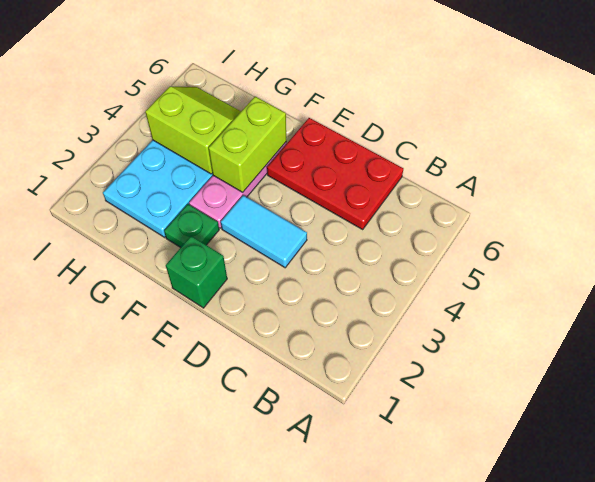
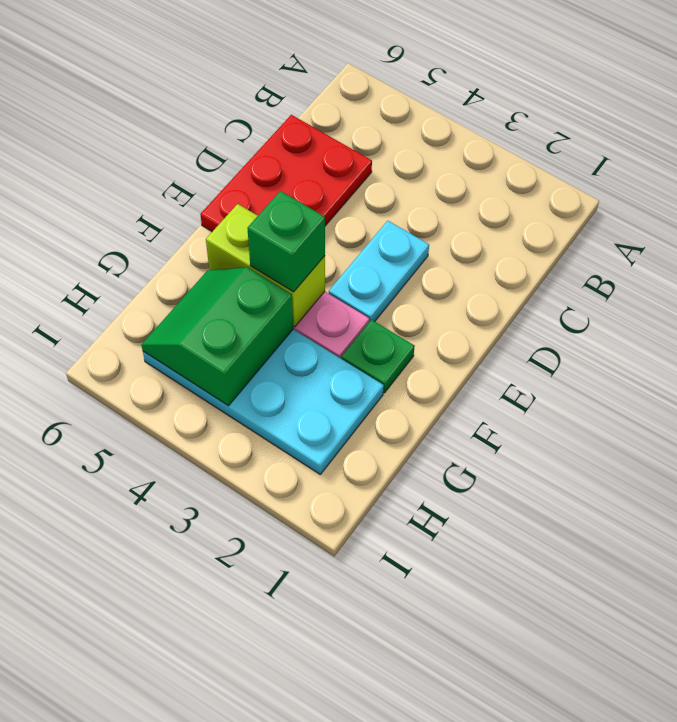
cyan tile D3:E3 level 1 -> cyan plate D3:E3 level 1
green brick E1 level 1 -> green brick F4 level 3
lime slope G4:H5 level 2 top 4 -> green slope G4:H5 level 2 top 4

